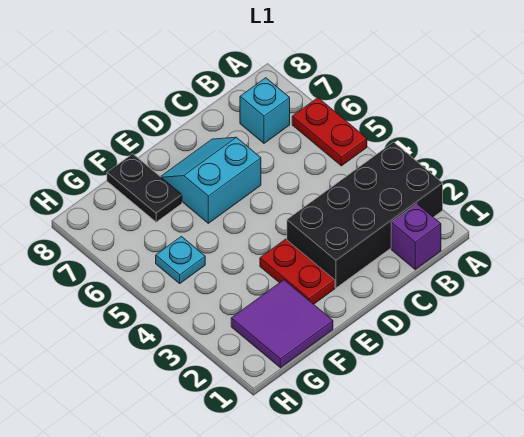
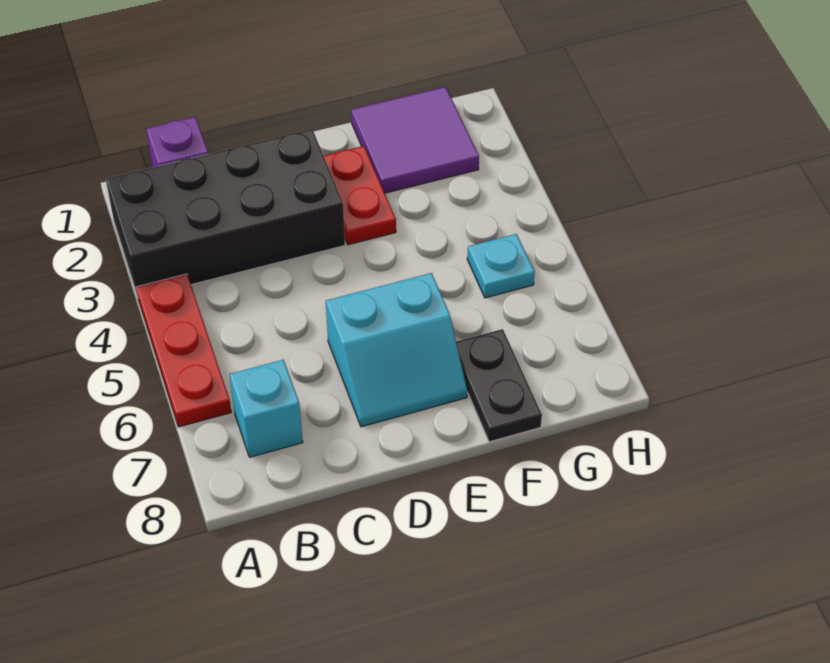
red plate A5:A6 level 1 -> red plate A4:A6 level 1

